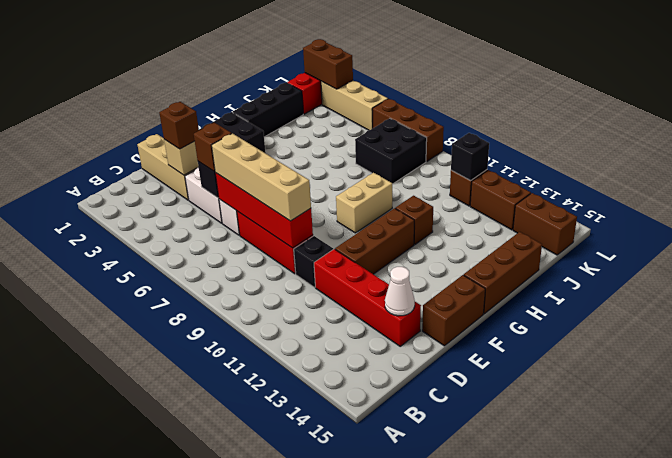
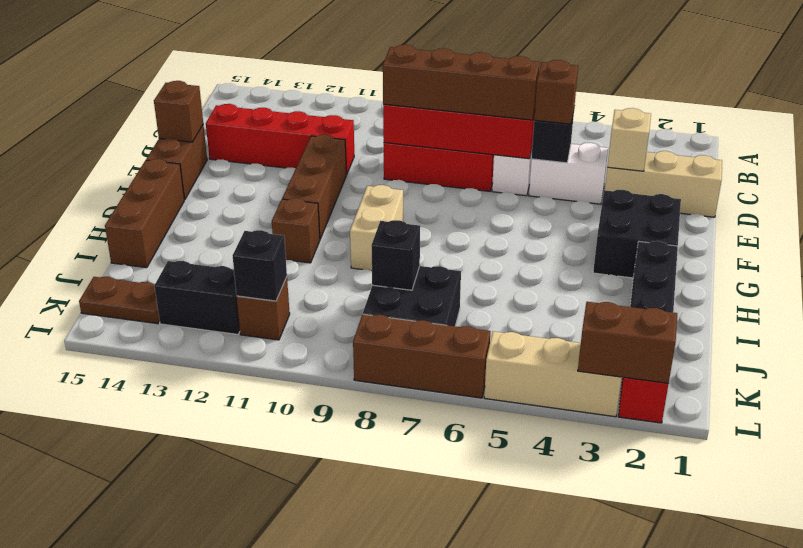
brown brick D3 level 3 -> brown brick E15 level 2
tan brick D6:D9 level 3 -> brown brick D6:D9 level 3
black brick D10 level 1 -> black brick J8 level 2
white cone D14 level 2 -> none
brown brick K12:K13 level 1 -> black brick K12:K13 level 1
brown brick K14:K15 level 1 -> brown plate K14:K15 level 1

